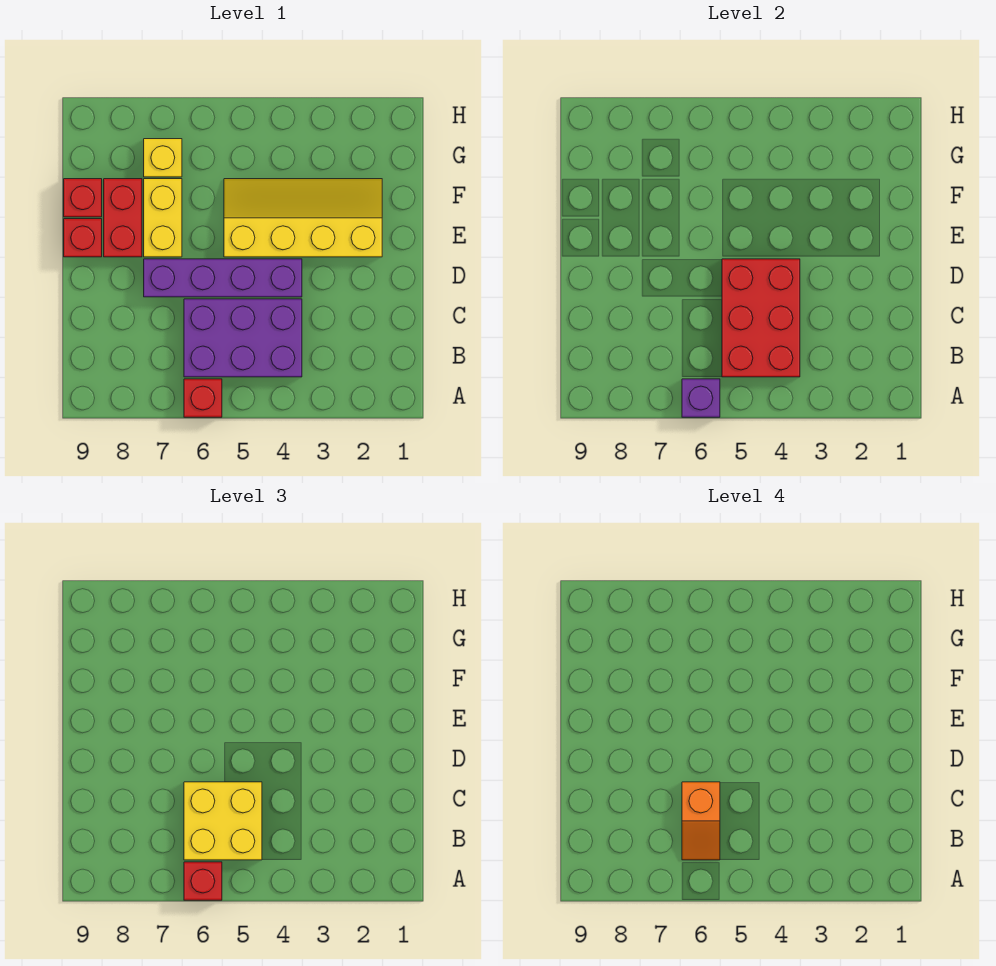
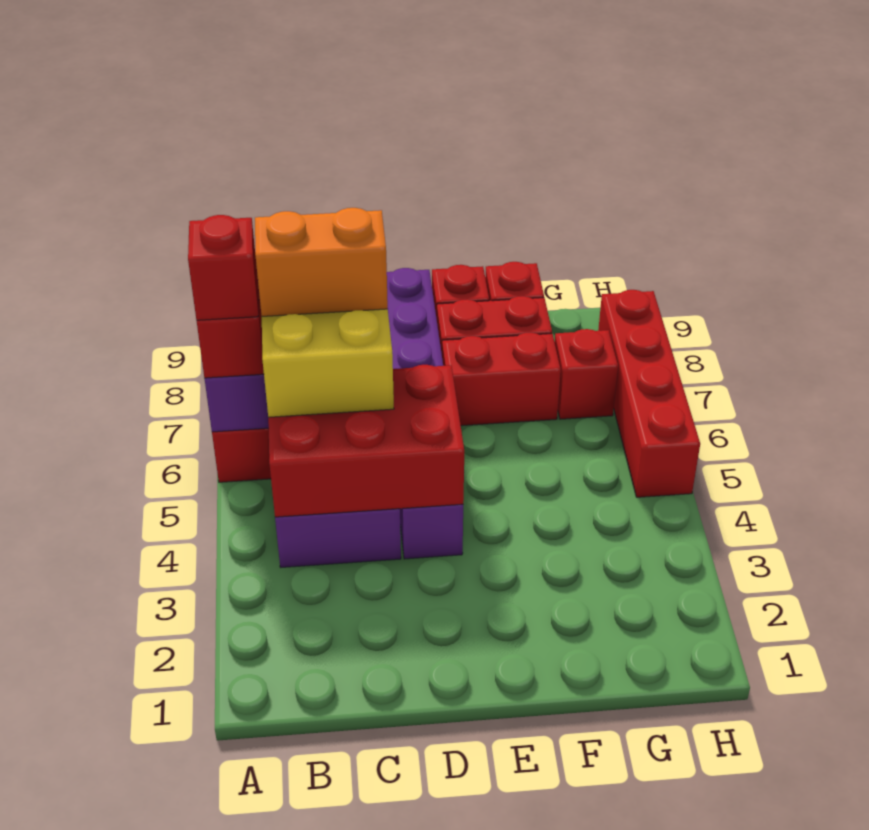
none -> red brick A6 level 4
orange slope B6:C6 level 4 top C -> orange brick B6:C6 level 4
purple brick D4:D7 level 1 -> purple brick D4:D9 level 1
yellow slope E2:F5 level 1 top E -> none
yellow brick E7:F7 level 1 -> red brick E7:F7 level 1
yellow brick G7 level 1 -> red brick G7 level 1
none -> red brick H5:H8 level 1

